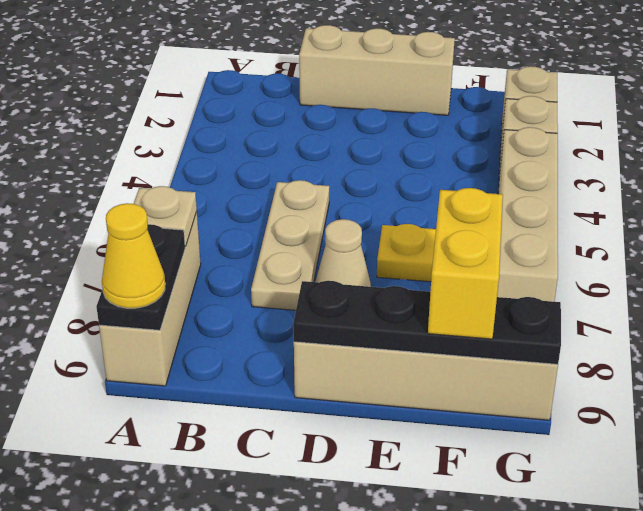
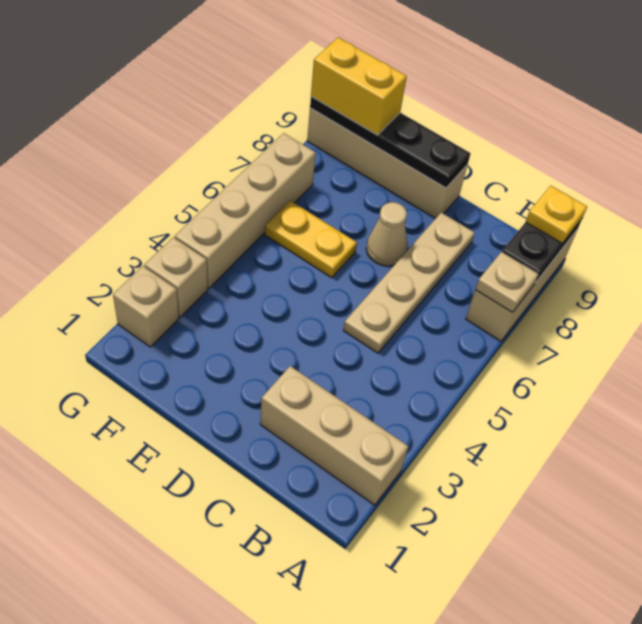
yellow cone A9 level 3 -> yellow plate A9 level 3
tan brick C1:E1 level 1 -> tan brick A2:C2 level 1
tan plate C5:C7 level 1 -> tan plate C5:C8 level 1
yellow brick F8:F9 level 3 -> yellow brick F9:G9 level 3

